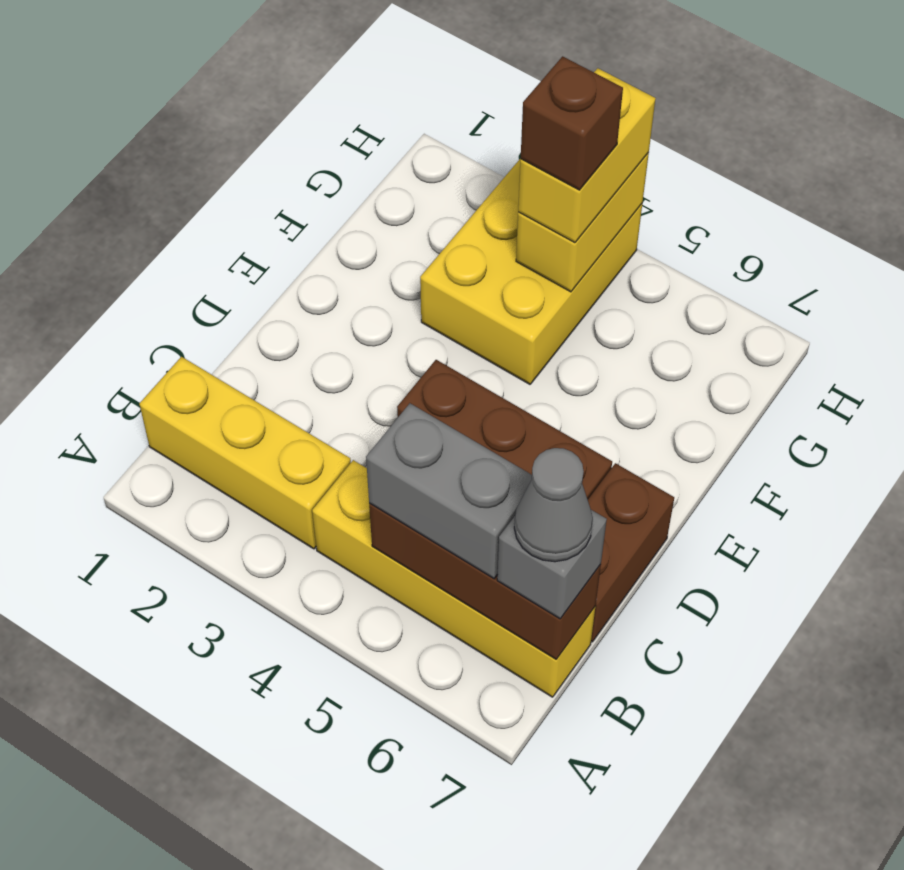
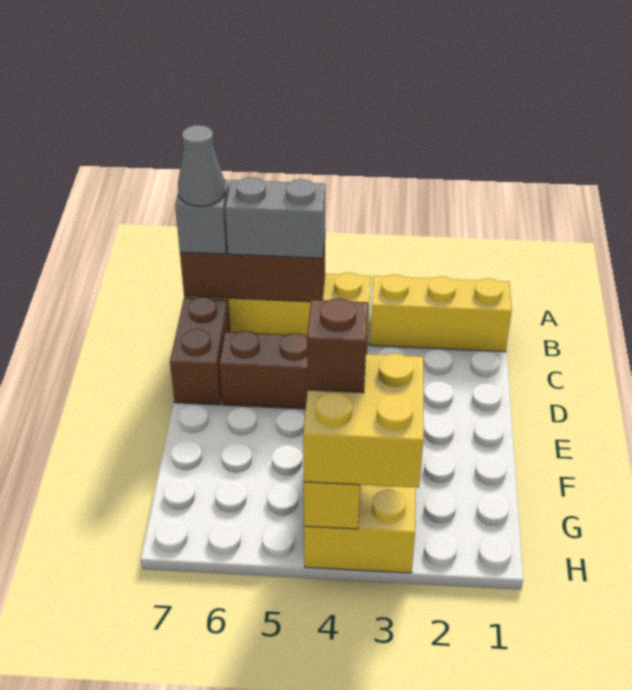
yellow brick G4:H4 level 3 -> yellow brick G3:H4 level 3

